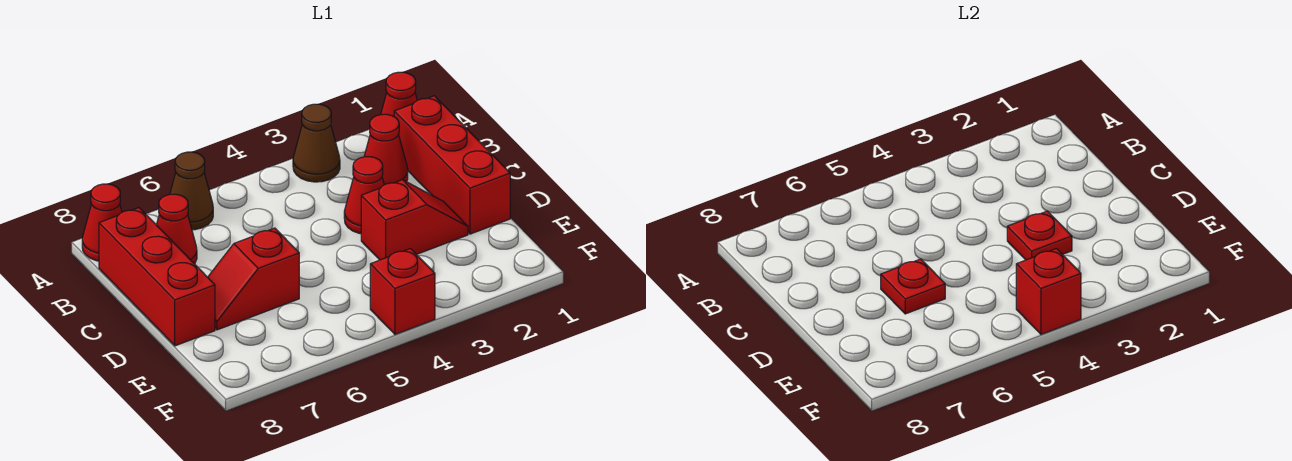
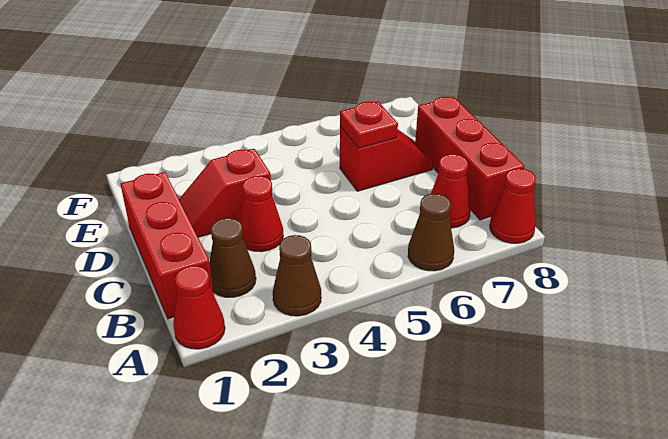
red cone B2 level 1 -> brown cone B2 level 1
red plate D3 level 2 -> none
red brick F4 level 1 -> none
red brick F4 level 2 -> none

